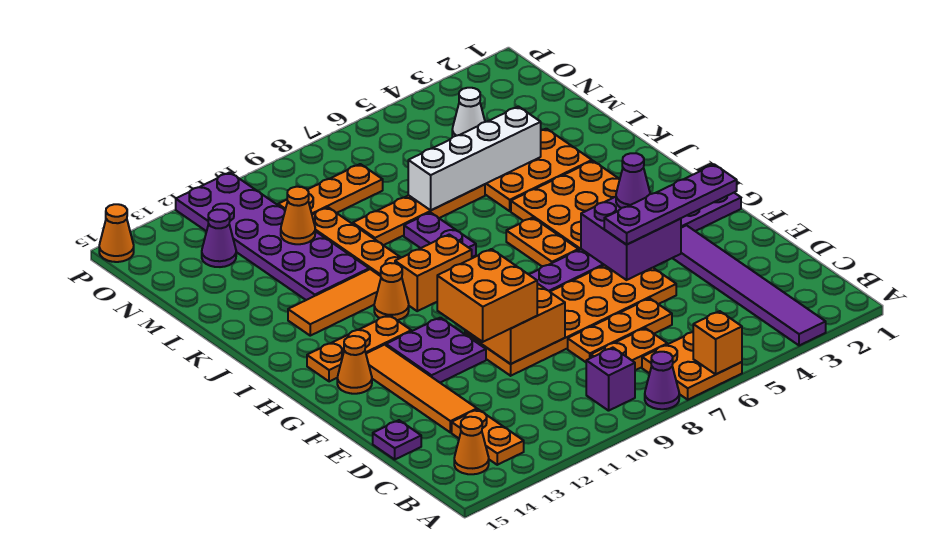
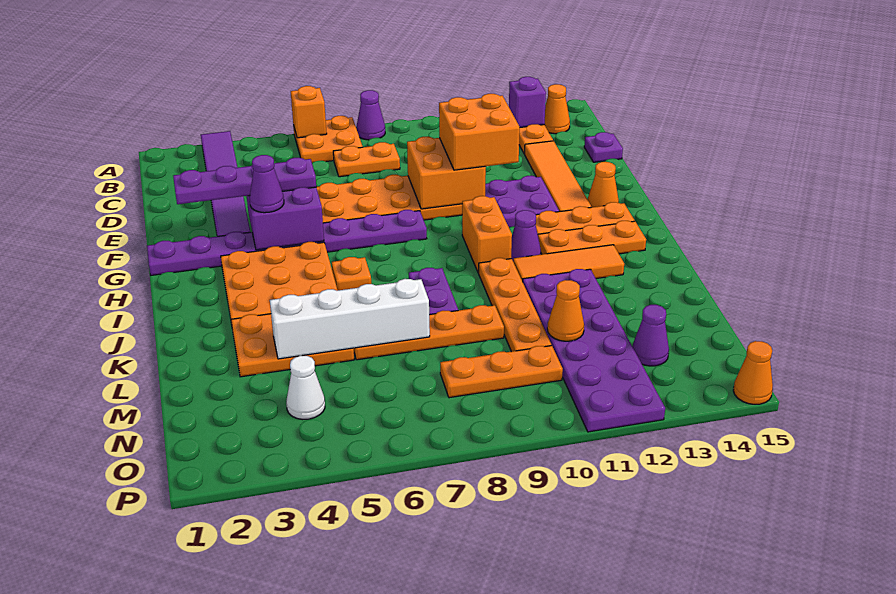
purple brick B9 level 1 -> purple brick B13 level 2
orange plate D6:D8 level 1 -> orange plate I12:I14 level 1
orange plate H6:I6 level 1 -> orange plate I6 level 1
orange brick I9:I10 level 1 -> orange brick H10:I10 level 1
orange cone I11 level 1 -> purple cone I11 level 1

